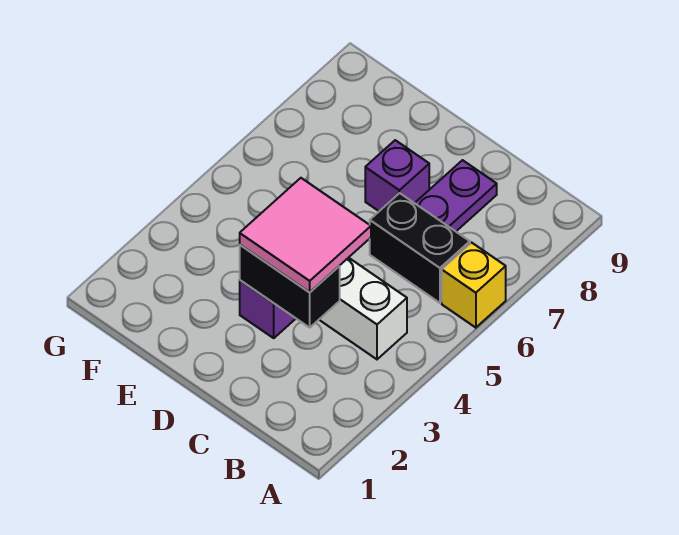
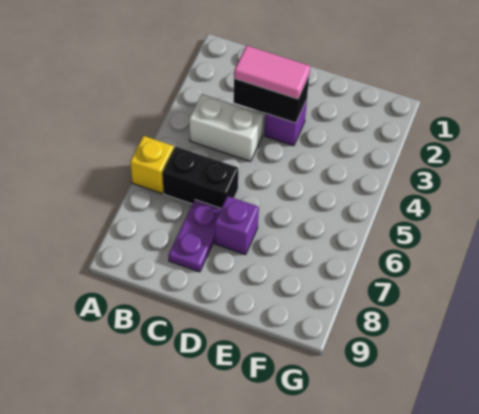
pink tile C3:D4 level 3 -> pink tile C3:D3 level 3

